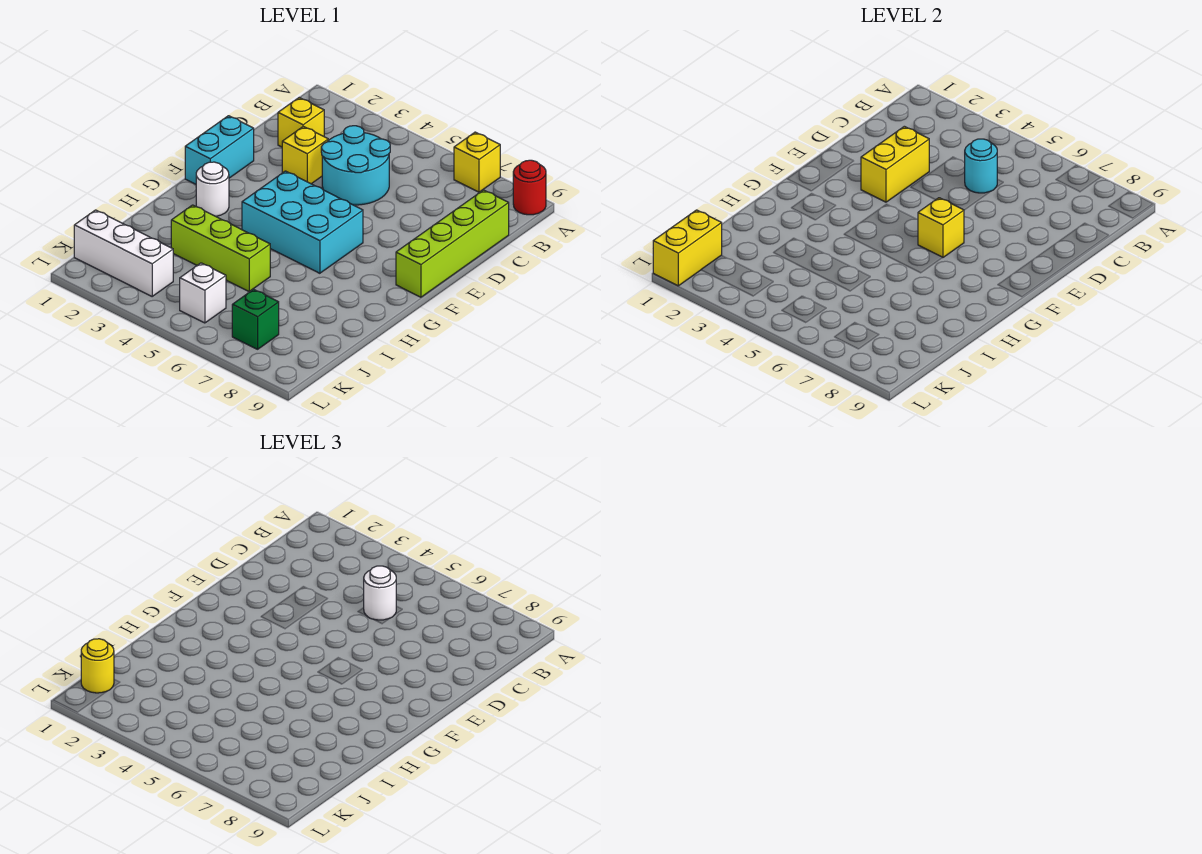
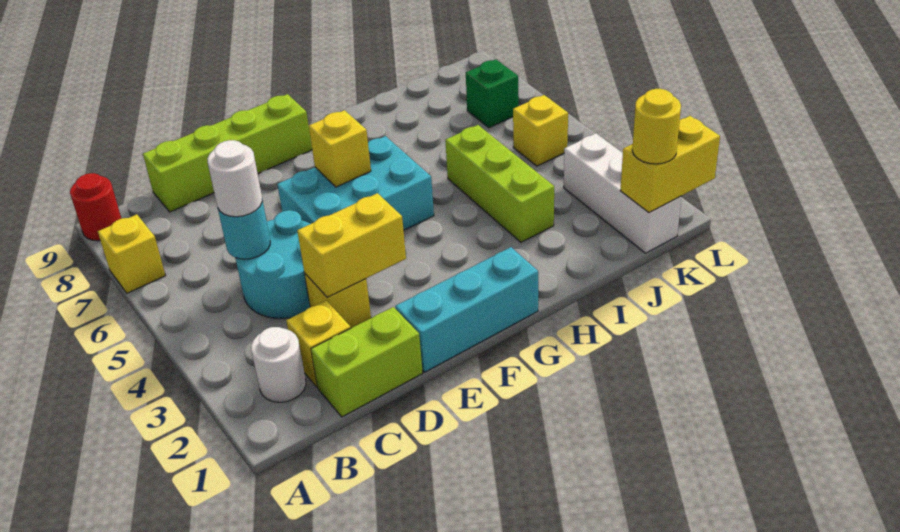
none -> lime brick C1:D1 level 1
cyan brick E1:F1 level 1 -> cyan brick E1:G1 level 1
cyan brick F4:G6 level 1 -> cyan brick E5:G6 level 1
white round brick G2 level 1 -> white round brick B2 level 1
white brick K5 level 1 -> yellow brick K5 level 1

